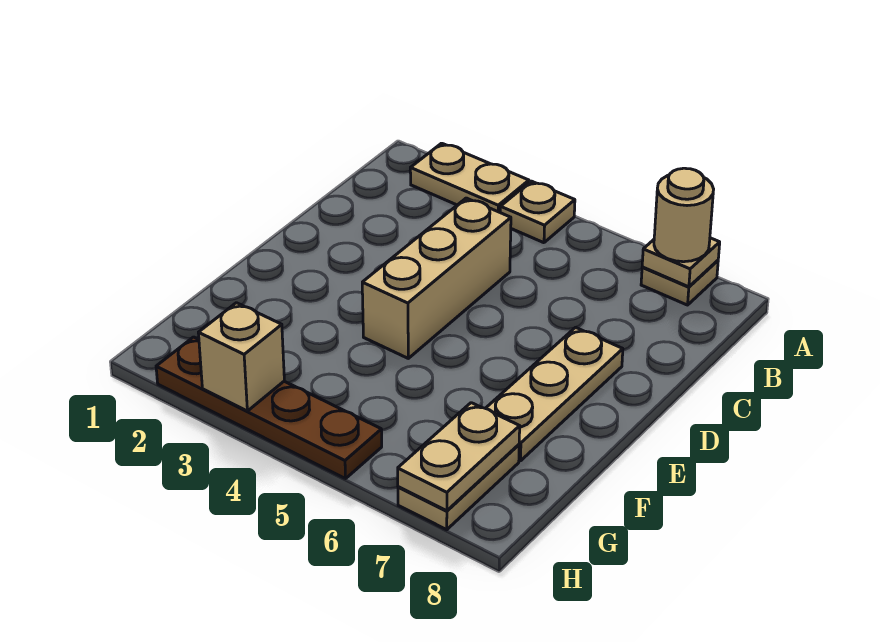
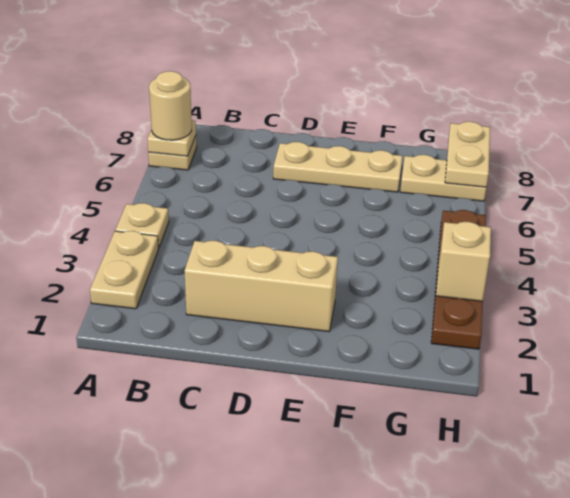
tan brick C4:E4 level 1 -> tan brick C2:E2 level 1
tan plate G7:H7 level 2 -> tan plate H7:H8 level 2

